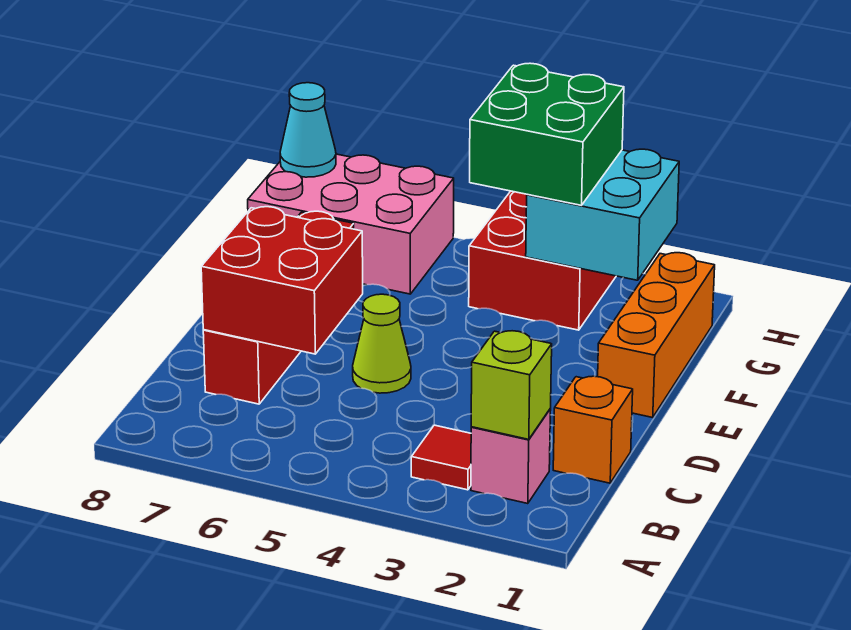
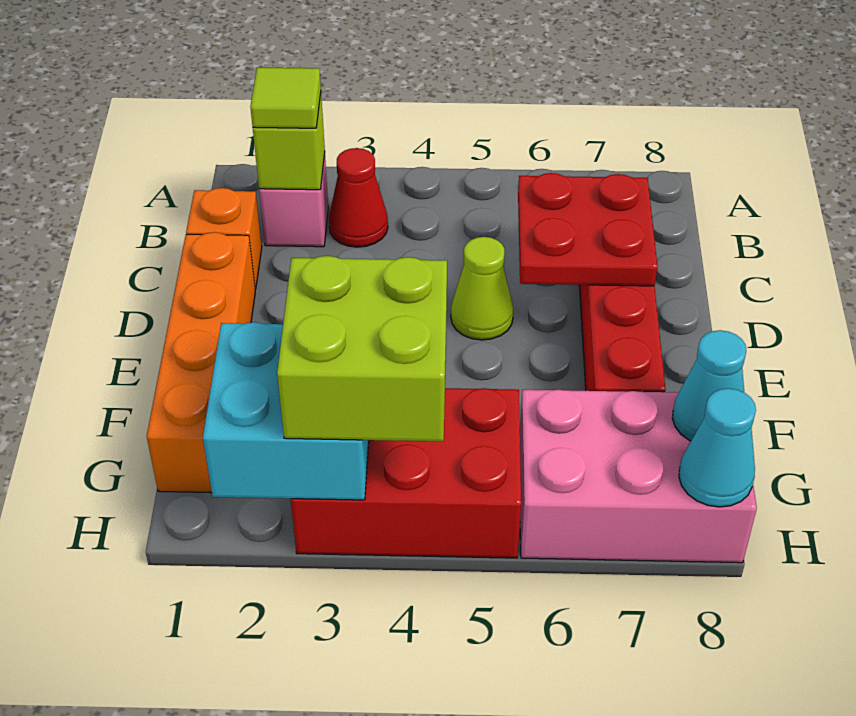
none -> lime tile B2 level 3
red tile B3 level 1 -> red cone B3 level 1
red brick C6:D7 level 2 -> red plate C6:D7 level 2
orange brick E1:G1 level 1 -> orange brick D1:G1 level 1
red brick G3:H4 level 1 -> red brick G3:H5 level 1
green brick G3:H4 level 3 -> lime brick G3:H4 level 3
none -> cyan cone G8 level 2

